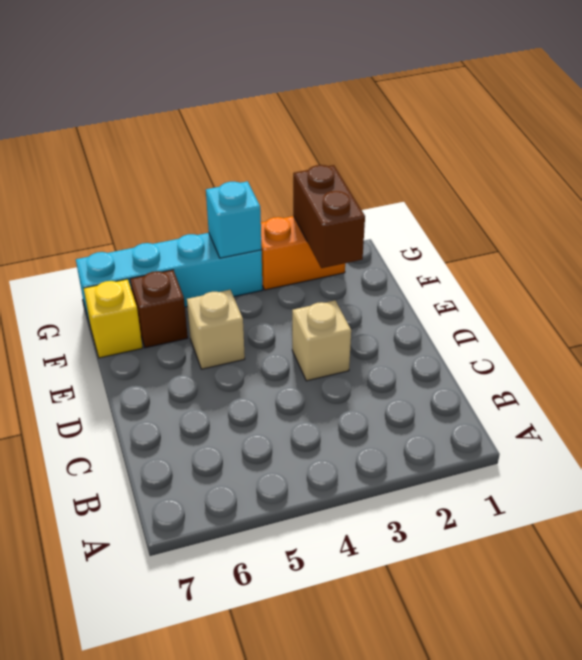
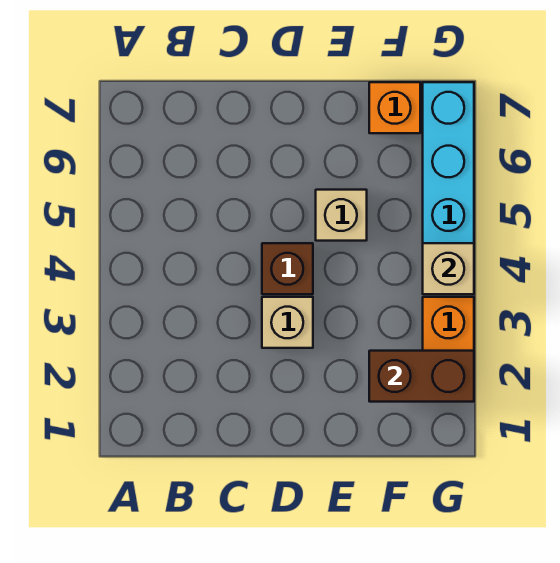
brown brick F6 level 1 -> brown brick D4 level 1
yellow brick F7 level 1 -> orange brick F7 level 1
cyan brick G4 level 2 -> tan brick G4 level 2

